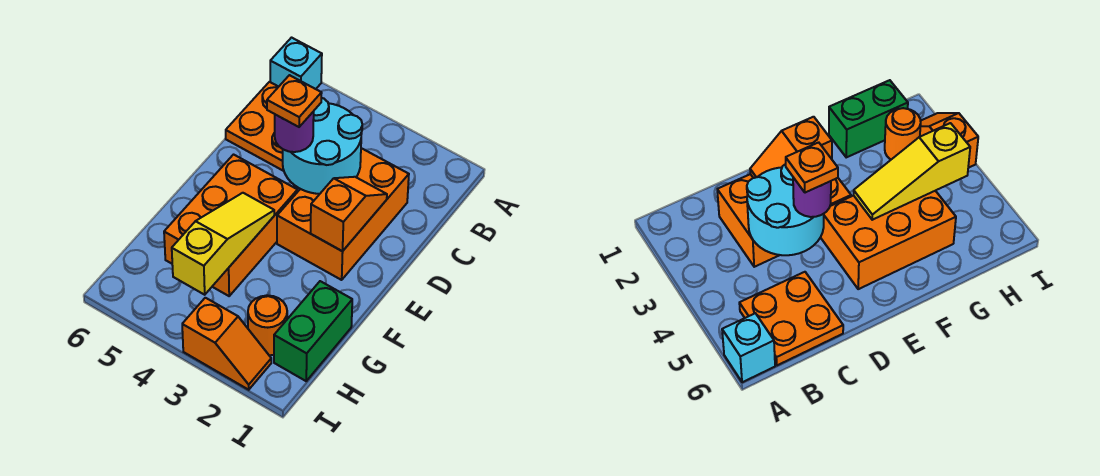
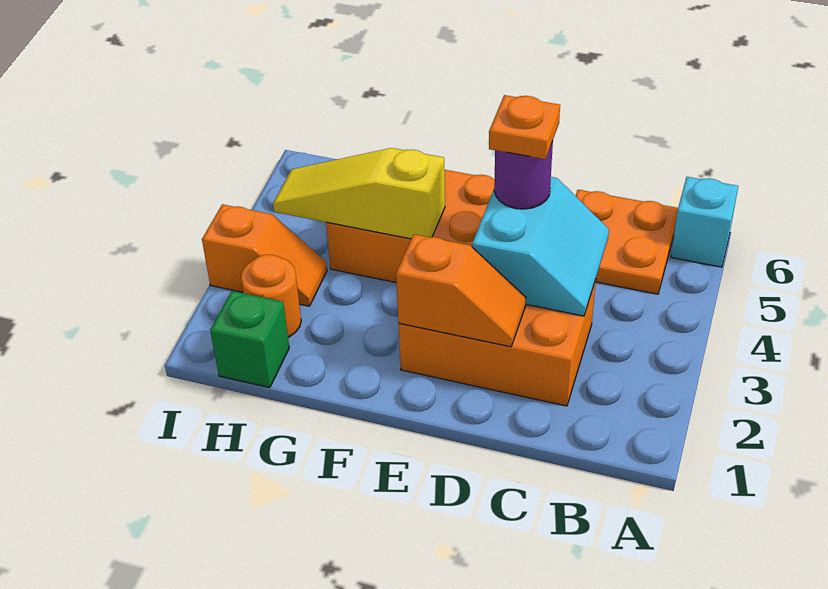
cyan round brick C3:D4 level 2 -> cyan slope C3:D4 level 2 top D
yellow slope F4:H4 level 2 top H -> yellow slope F4:H4 level 2 top F
green brick G1:H1 level 1 -> green brick H1 level 1
orange slope I2:I3 level 1 top 3 -> orange slope H3:I3 level 1 top I

